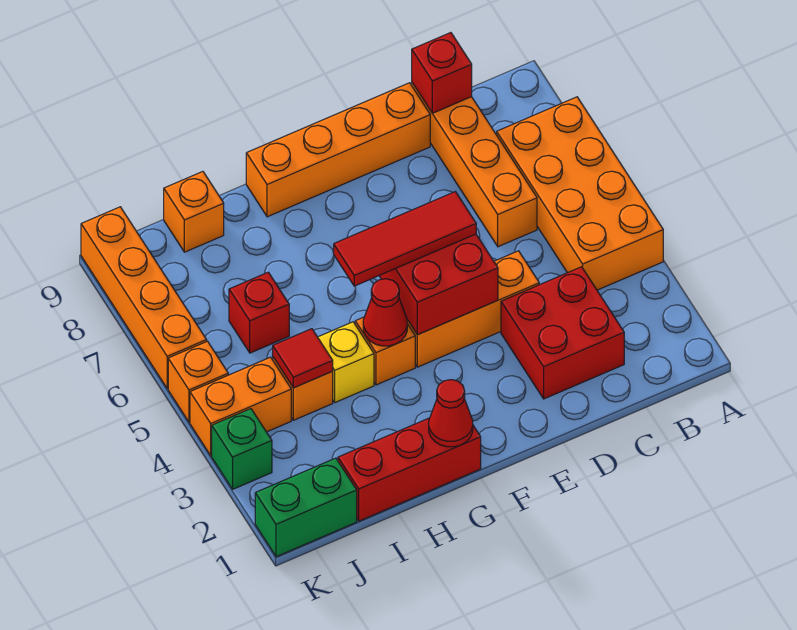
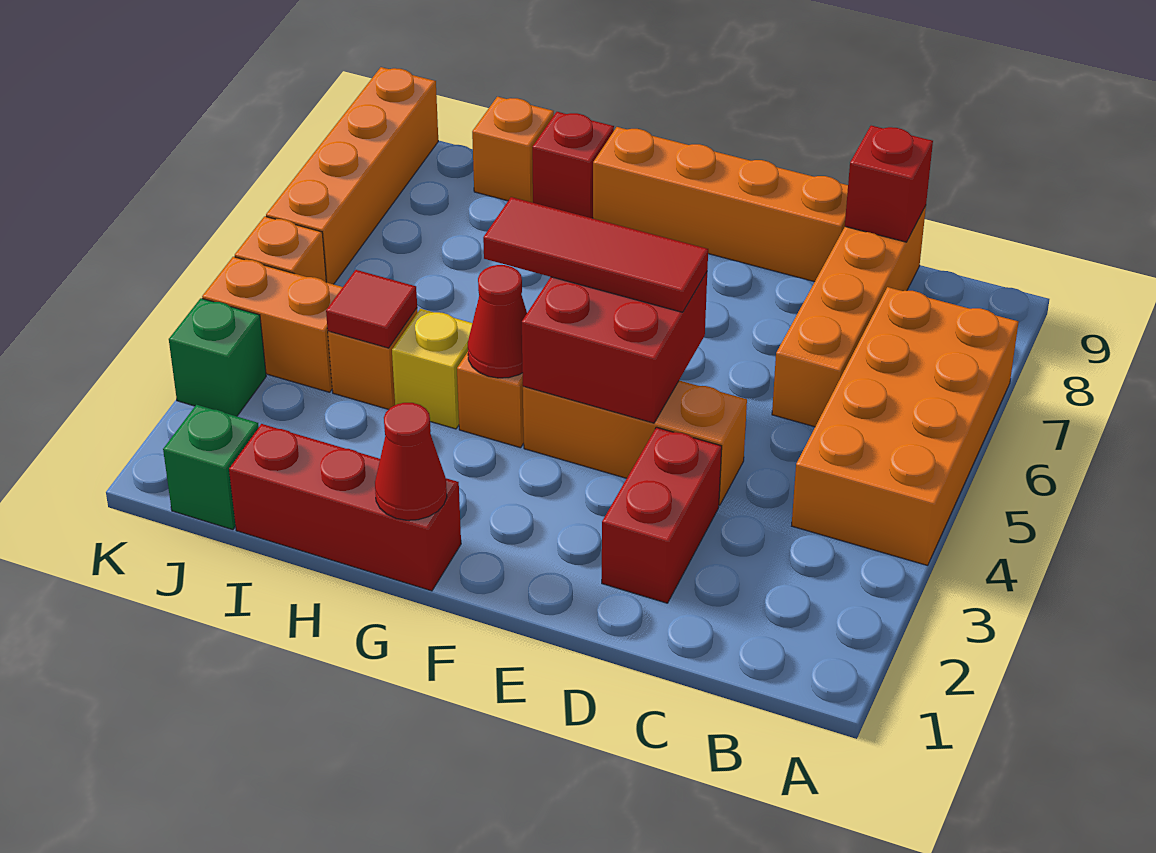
red brick C2:D3 level 1 -> red brick D2:D3 level 1
red brick I6 level 1 -> red brick H9 level 1
green brick J1:K1 level 1 -> green brick J1 level 1

